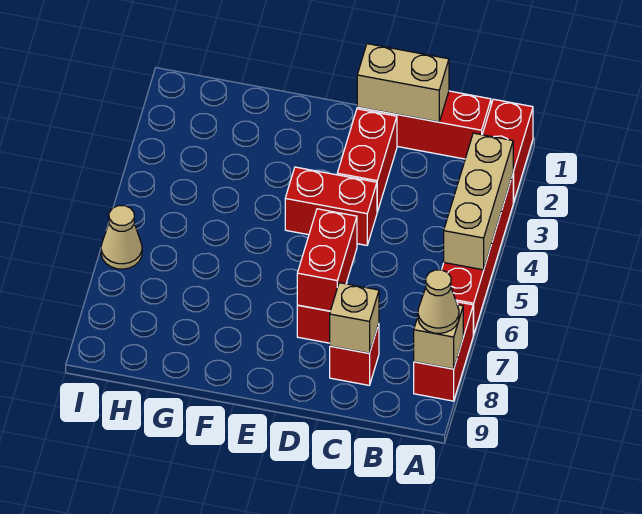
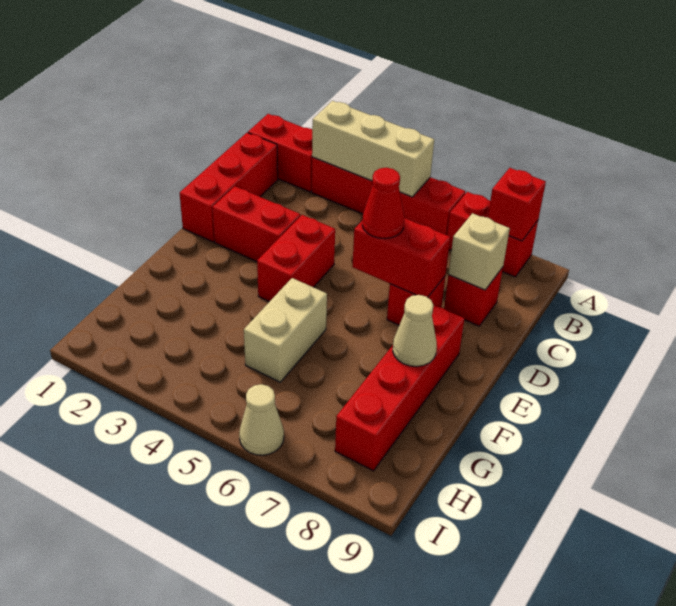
tan brick A8 level 2 -> red brick A8 level 2
tan cone A8 level 3 -> tan cone F8 level 2
tan brick C1:D1 level 2 -> tan brick F5:G5 level 1
none -> red cone D6 level 3
none -> red brick E8:H8 level 1

